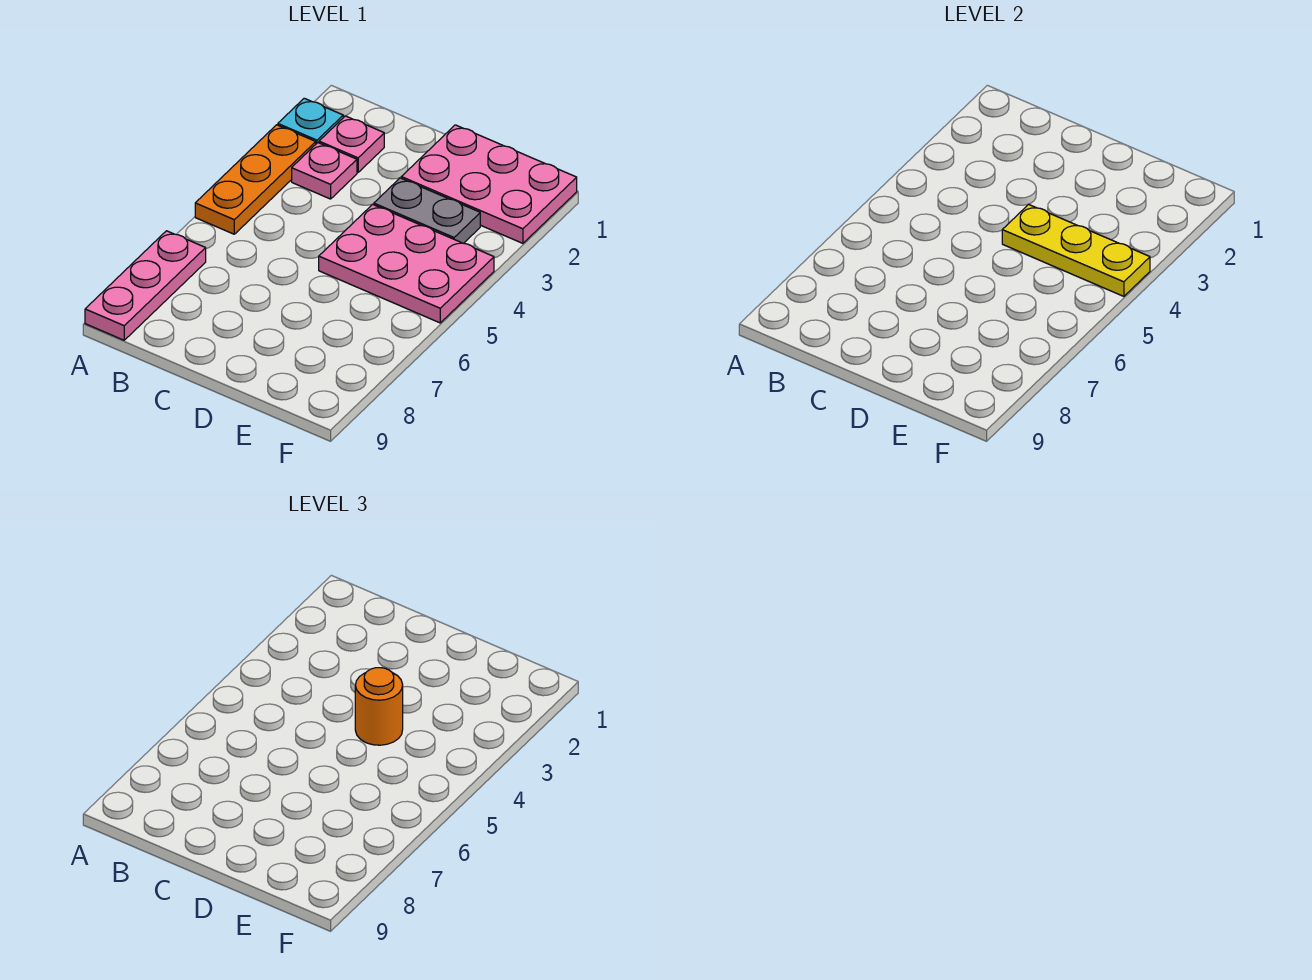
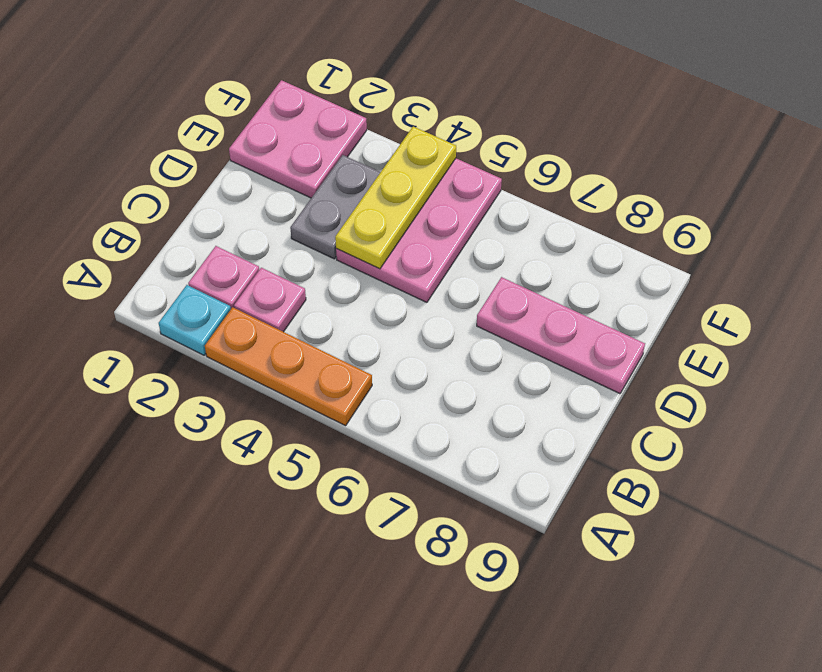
pink plate A7:A9 level 1 -> pink plate D7:D9 level 1
pink plate D1:F2 level 1 -> pink plate E1:F2 level 1
orange round brick D4 level 3 -> none

